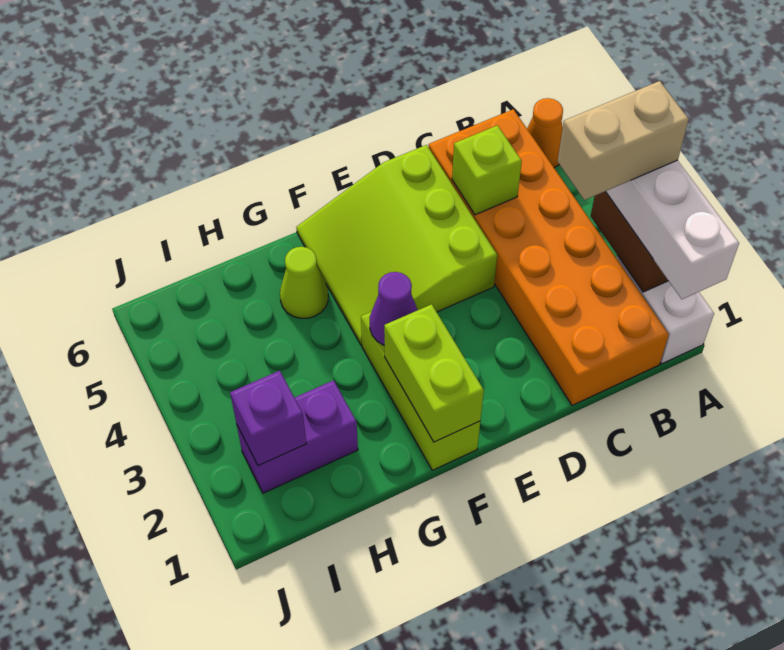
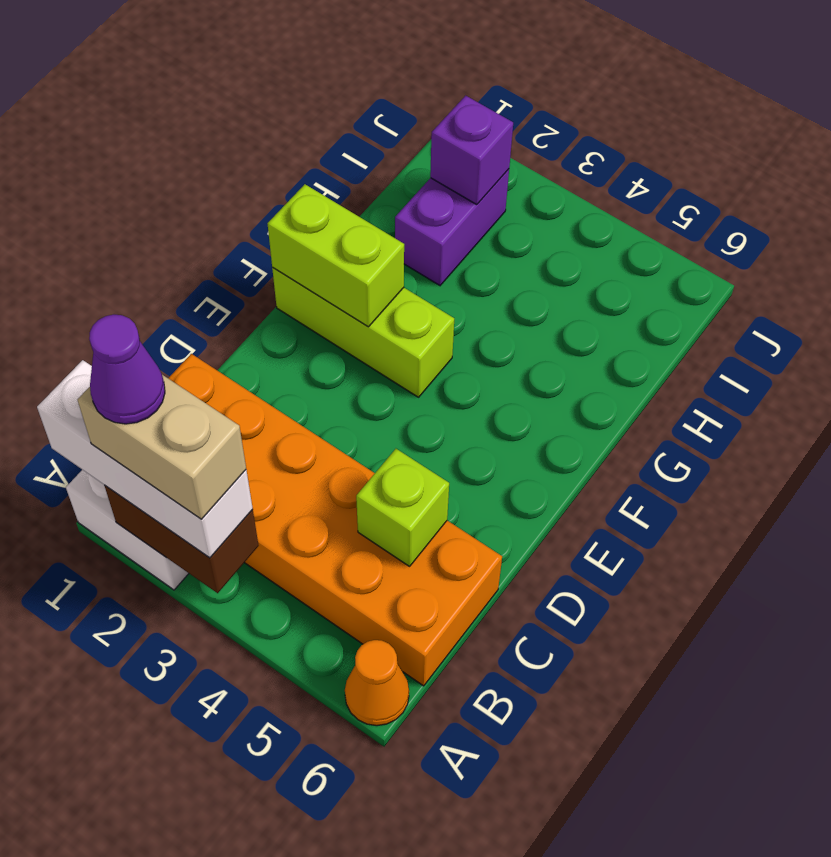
tan brick A3:B3 level 4 -> tan brick A2:A3 level 4
lime slope D4:F6 level 1 top D -> none
purple cone F3 level 2 -> purple cone A2 level 5
lime cone G5 level 1 -> none

